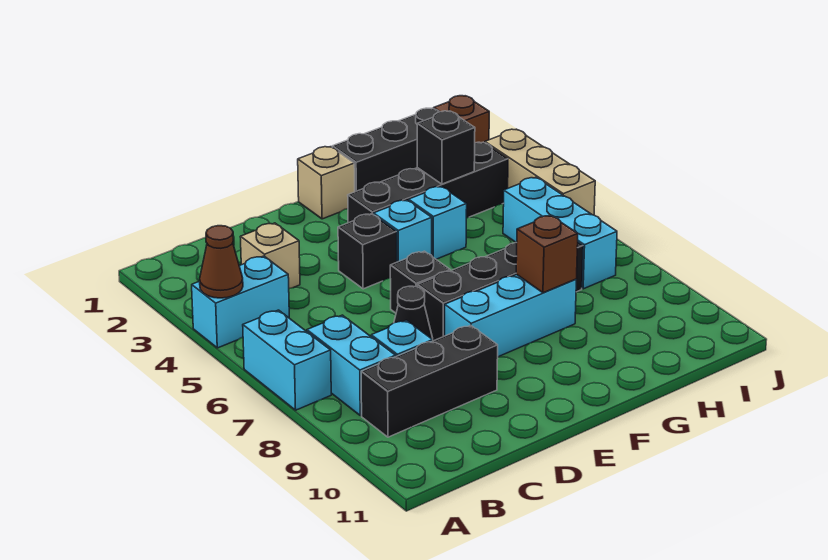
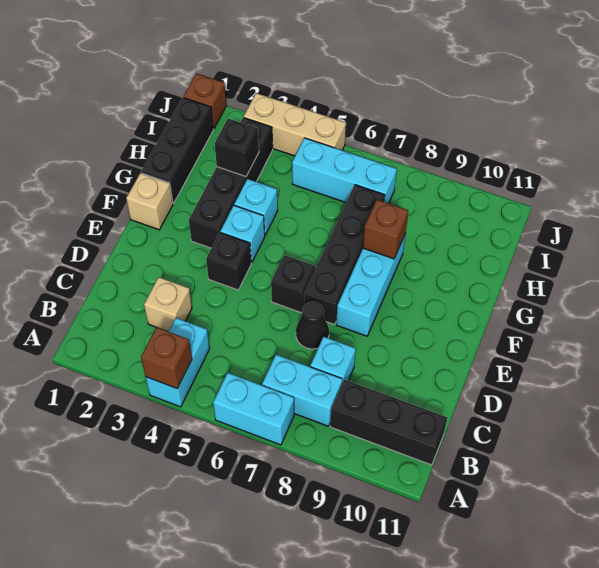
brown cone A4 level 2 -> brown brick A4 level 2
black brick B9:D9 level 1 -> black brick B9:B11 level 1

